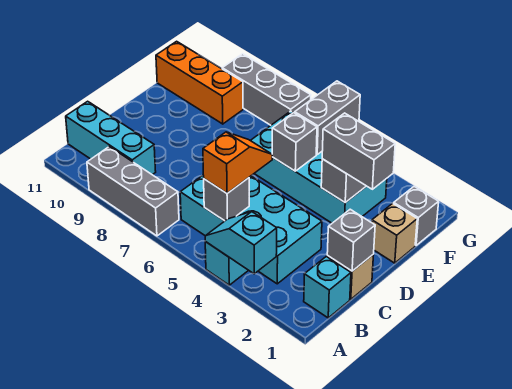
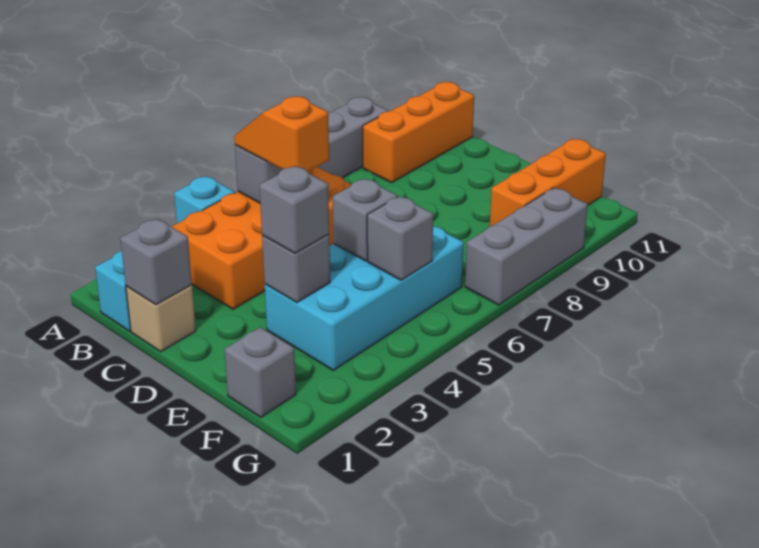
cyan slope A3:A4 level 2 top 3 -> none
cyan brick B3:C6 level 1 -> orange brick B3:C6 level 1
orange slope B5:C5 level 3 top B -> orange slope B5:C5 level 3 top C
cyan brick B9:B11 level 1 -> orange brick B9:B11 level 1
tan brick E1 level 1 -> none
grey brick E2:E3 level 3 -> grey brick E3 level 3
grey brick F5:G5 level 2 -> grey brick F5 level 2

